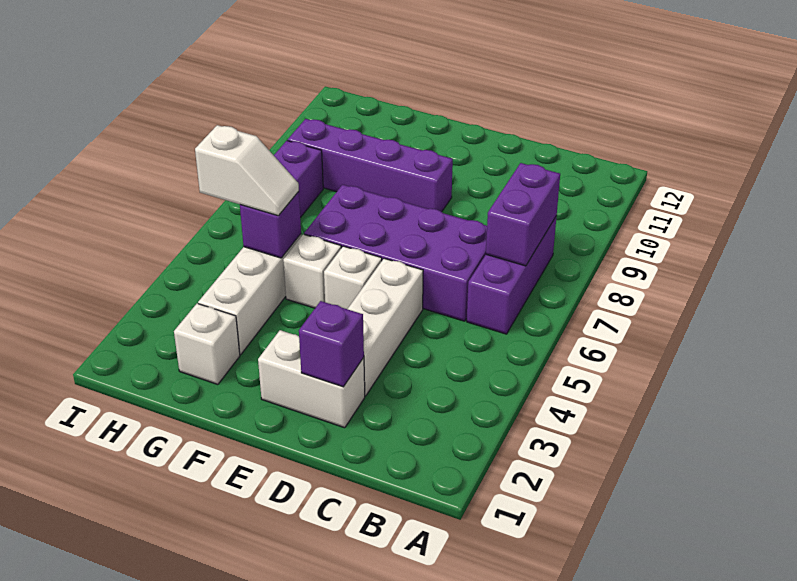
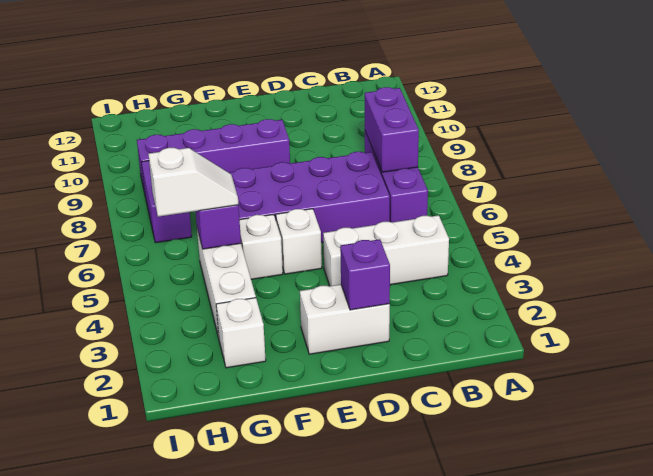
white brick D3:D5 level 1 -> white brick B4:D4 level 1

